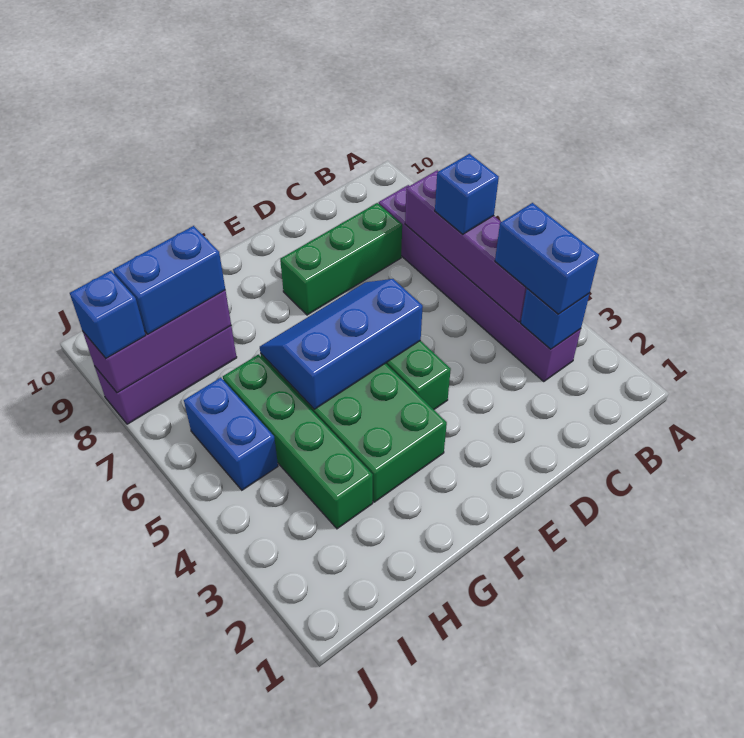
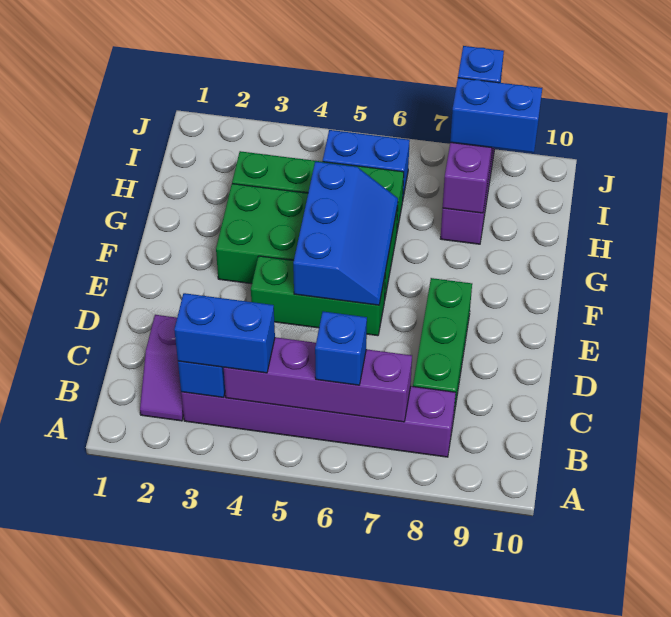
none -> purple slope B2:C2 level 1 top C
blue brick H8:I8 level 3 -> blue brick I8:I9 level 3

